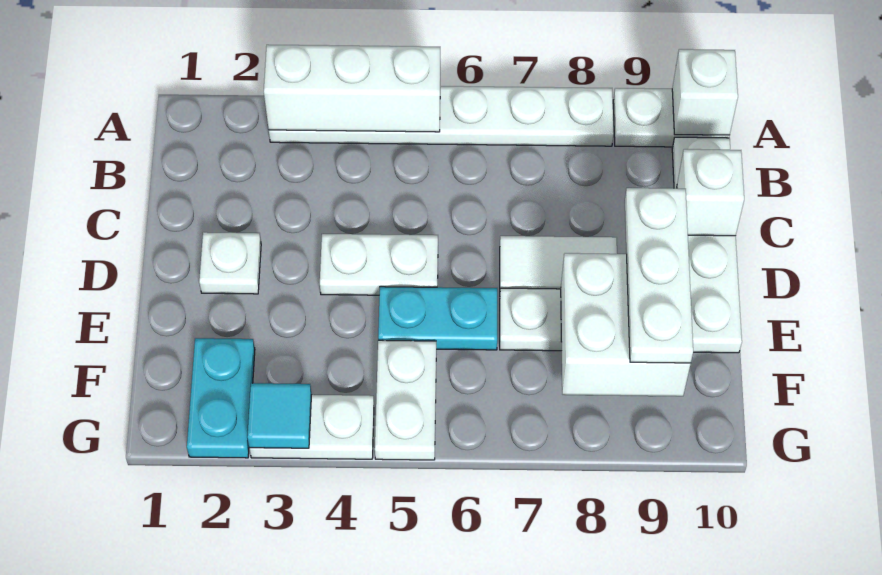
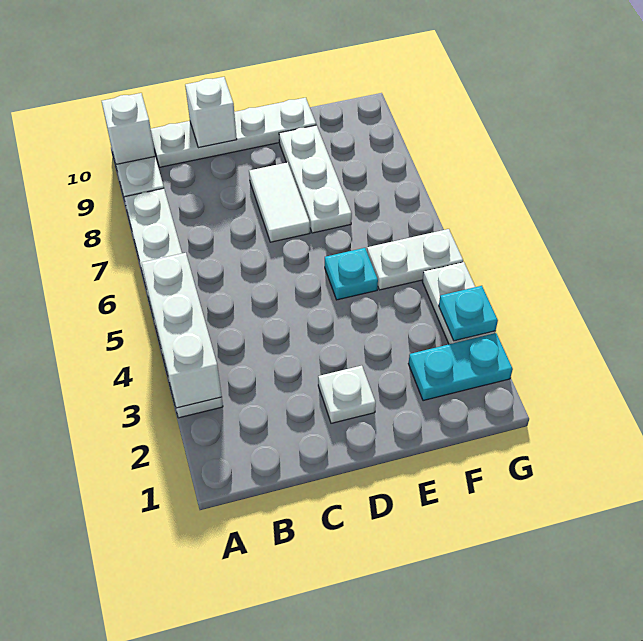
white plate D4:D5 level 1 -> none
white plate D9:F9 level 3 -> none
cyan plate E5:E6 level 1 -> cyan plate E5 level 1
white brick E8:F9 level 2 -> none
cyan tile G3 level 2 -> cyan plate G3 level 2

